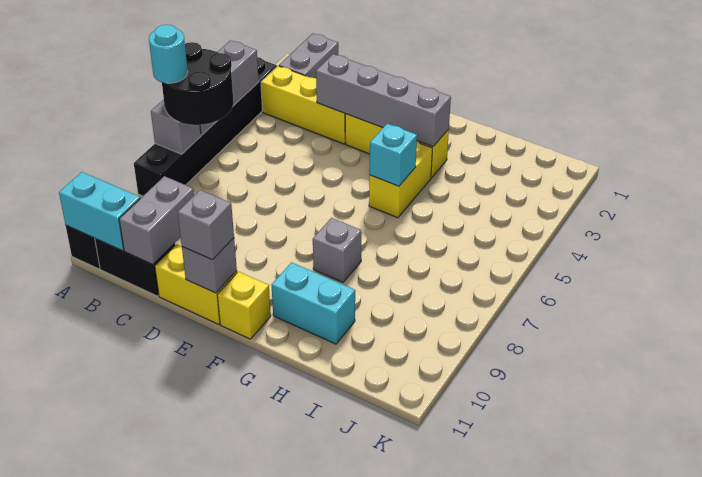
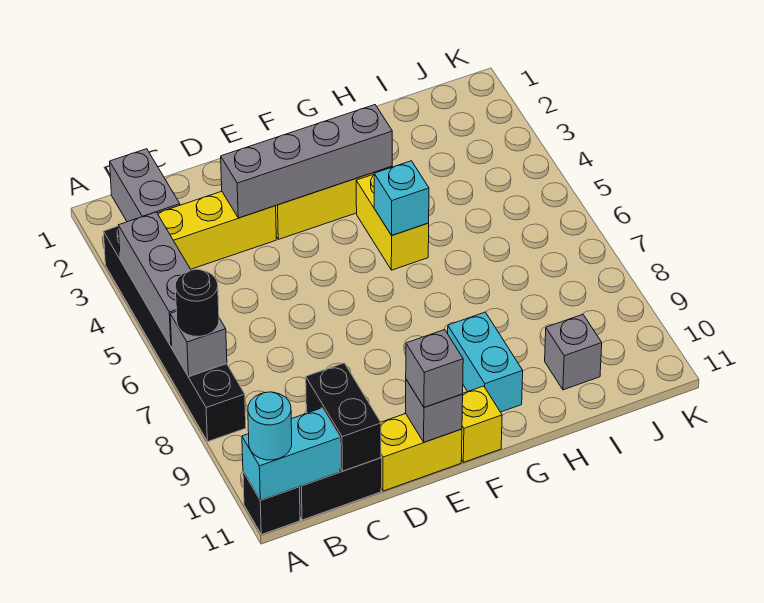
black round brick A6:B7 level 3 -> black round brick A7 level 3
cyan round brick A7 level 4 -> cyan round brick A11 level 3
grey brick C10:C11 level 2 -> black brick C10:C11 level 2
grey brick G8 level 1 -> grey brick I10 level 1
cyan brick G10:H10 level 1 -> cyan brick G9:G10 level 1

